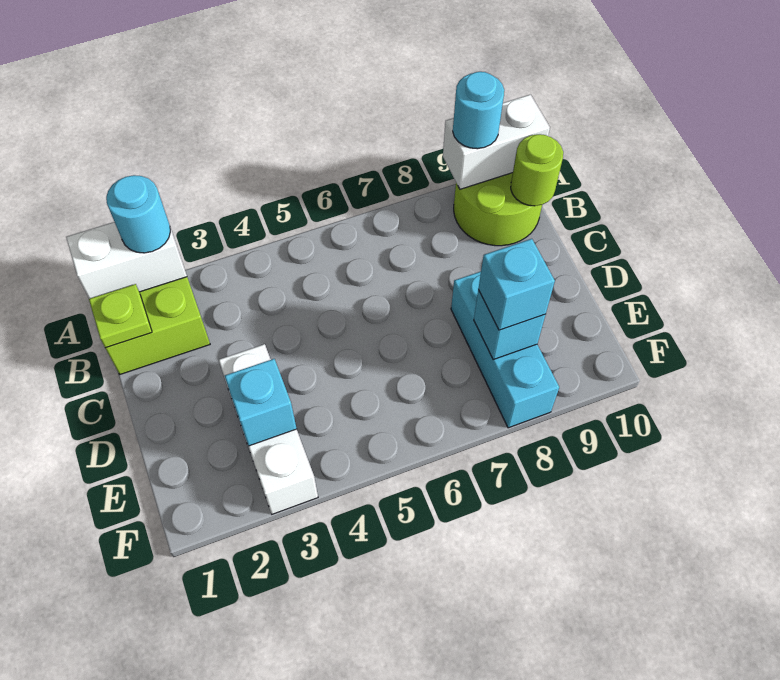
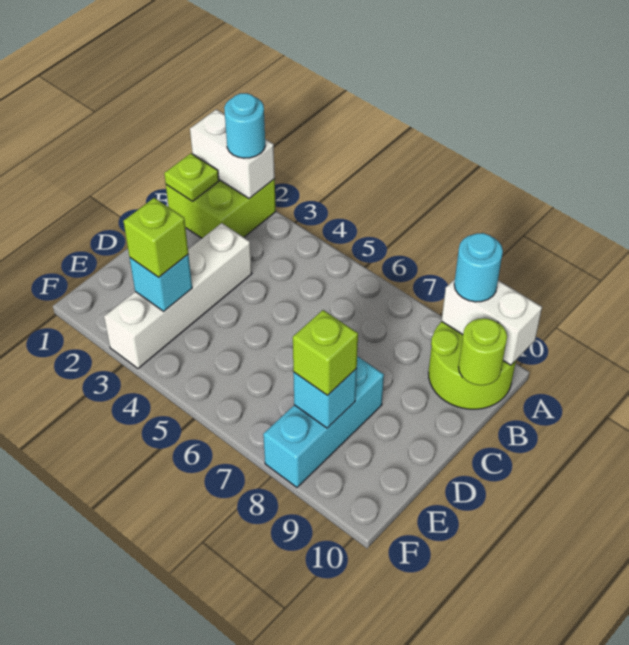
white brick D3:F3 level 1 -> white brick C3:F3 level 1
none -> lime brick E3 level 3
cyan brick E8 level 3 -> lime brick E8 level 3

